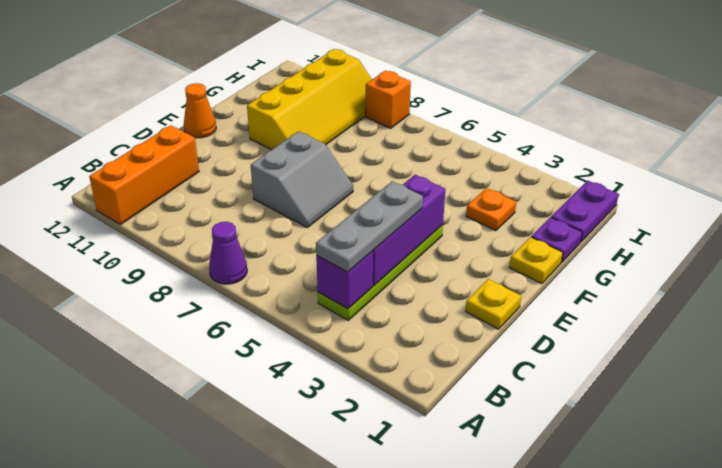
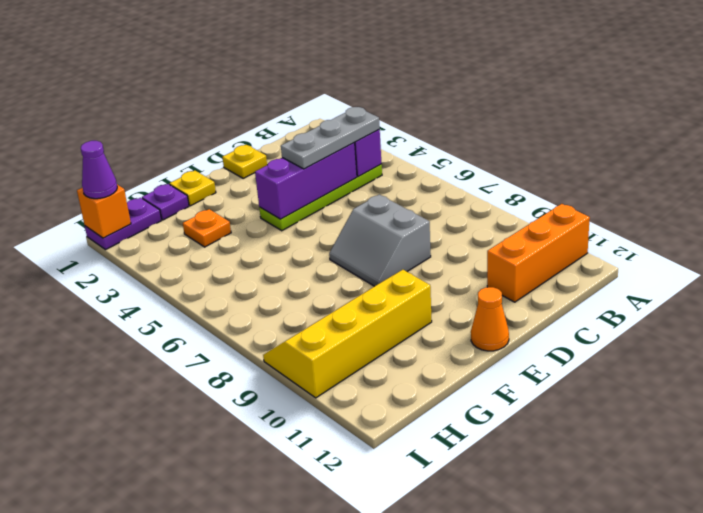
purple cone A7 level 1 -> purple cone I1 level 3
grey slope D7:E8 level 1 top 8 -> grey slope D7:E8 level 1 top D
orange brick I8 level 1 -> orange brick I1 level 2

